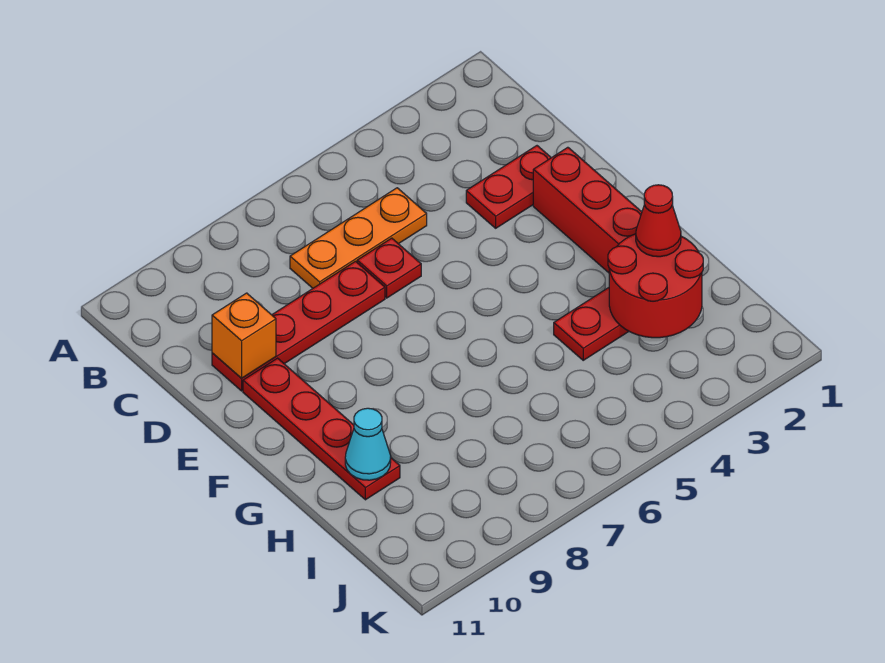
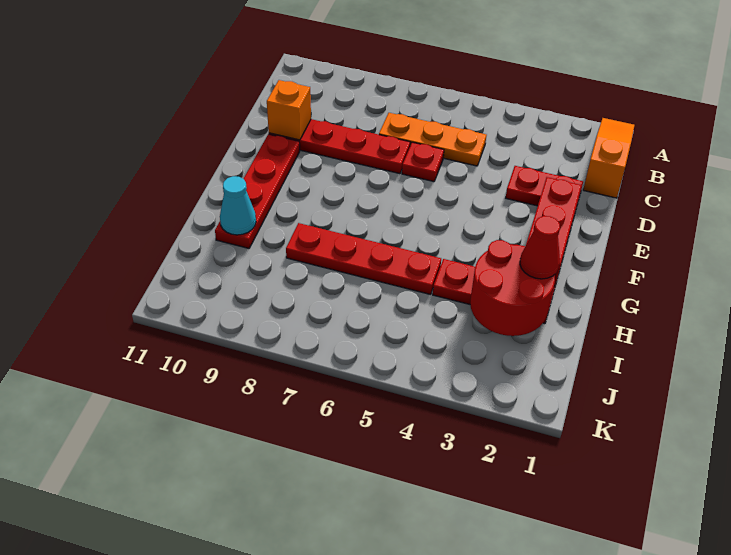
none -> orange slope A1:C1 level 1 top C
none -> red plate H5:H8 level 1

